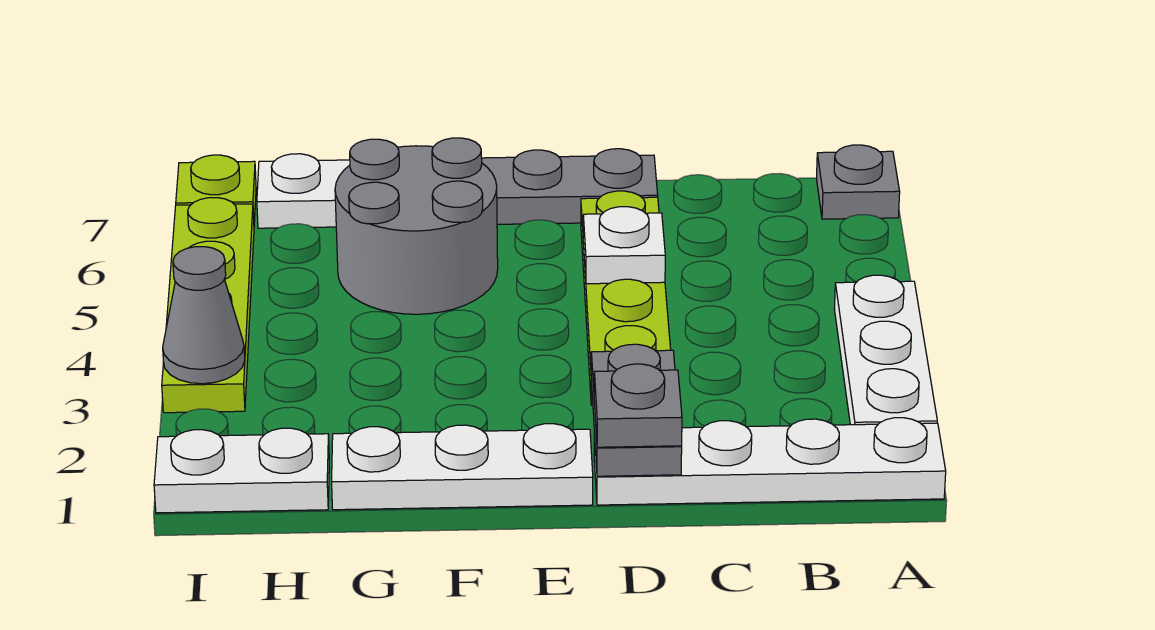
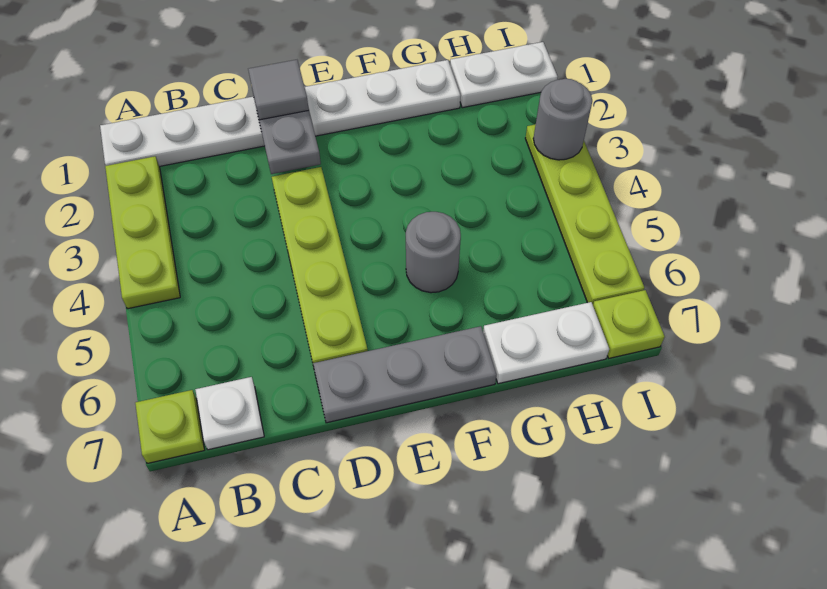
white plate A2:A4 level 1 -> lime plate A2:A4 level 1
grey plate A7 level 1 -> lime plate A7 level 1
grey plate D1 level 3 -> grey tile D1 level 3
white plate D5 level 2 -> white plate B7 level 1
grey round brick F5:G6 level 1 -> grey round brick F5 level 1
grey cone I3 level 2 -> grey round brick I3 level 2

